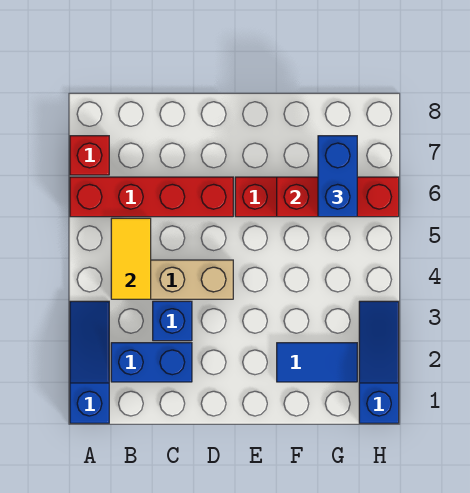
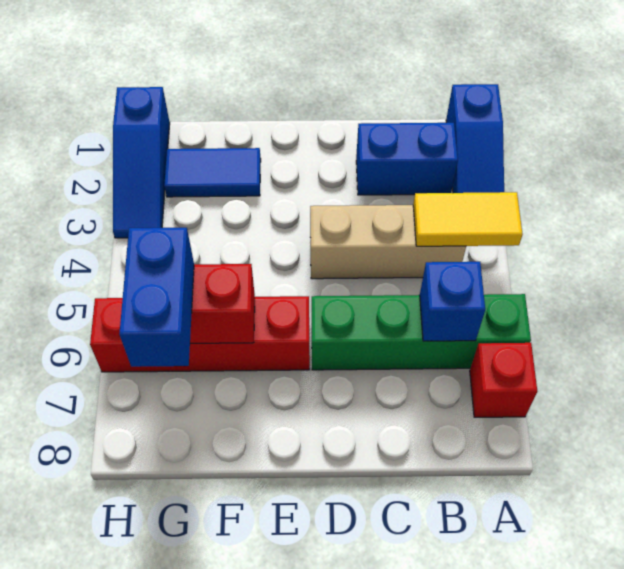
red brick A6:D6 level 1 -> green brick A6:D6 level 1
yellow tile B4:B5 level 2 -> yellow tile A4:B4 level 2
blue brick C3 level 1 -> blue brick B6 level 2

